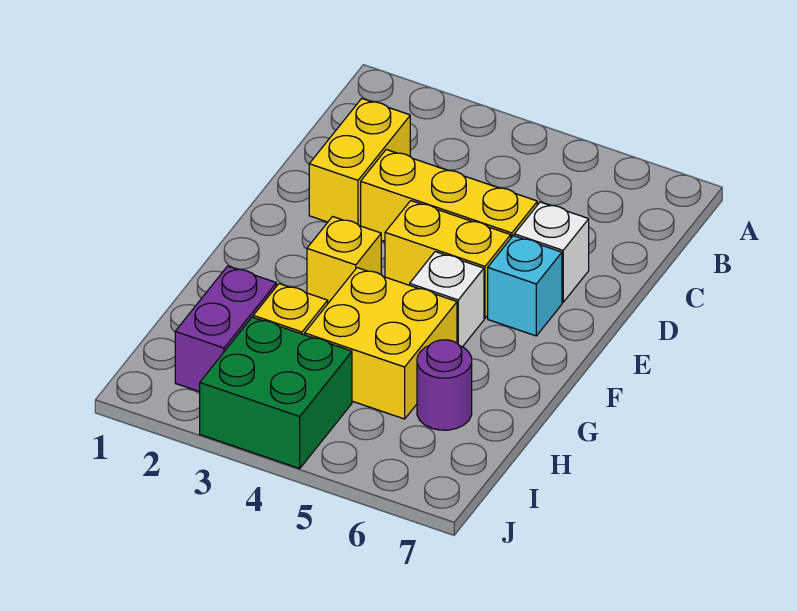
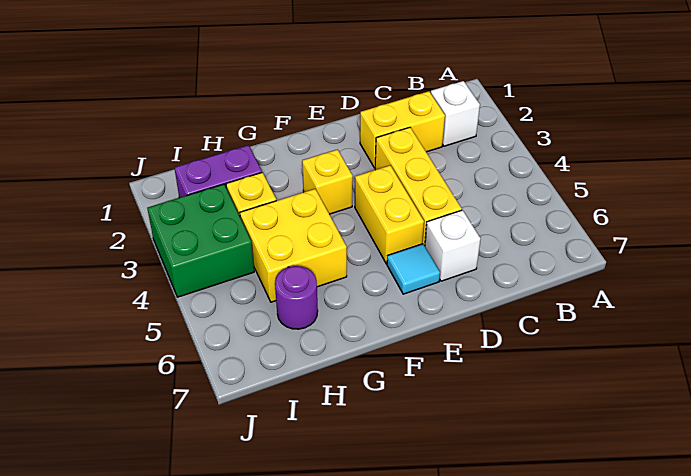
cyan brick E6 level 1 -> cyan tile E6 level 1
white brick F5 level 1 -> white brick B2 level 1

